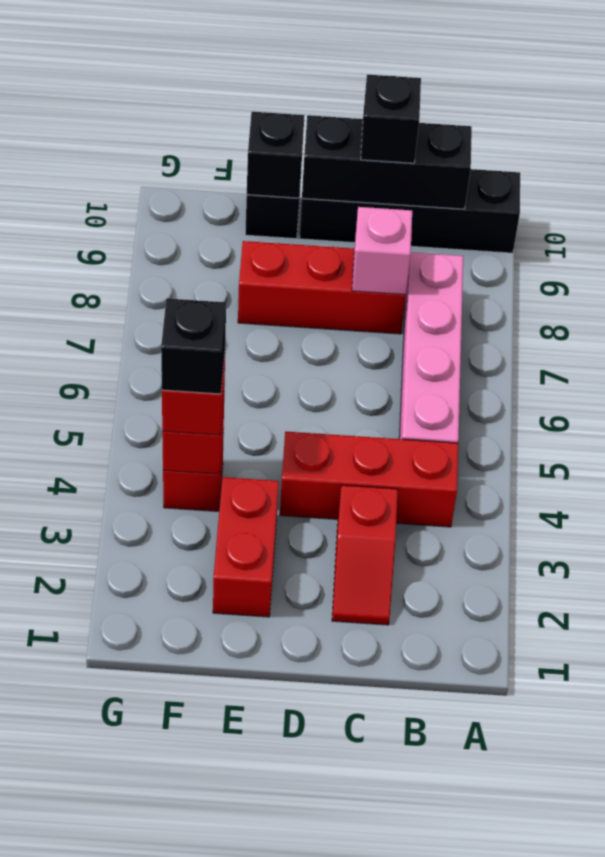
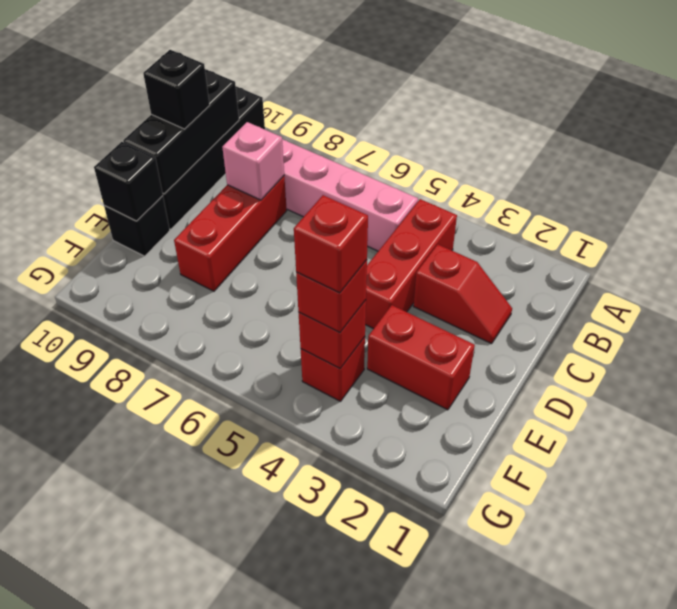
black brick F4 level 4 -> red brick F4 level 4

